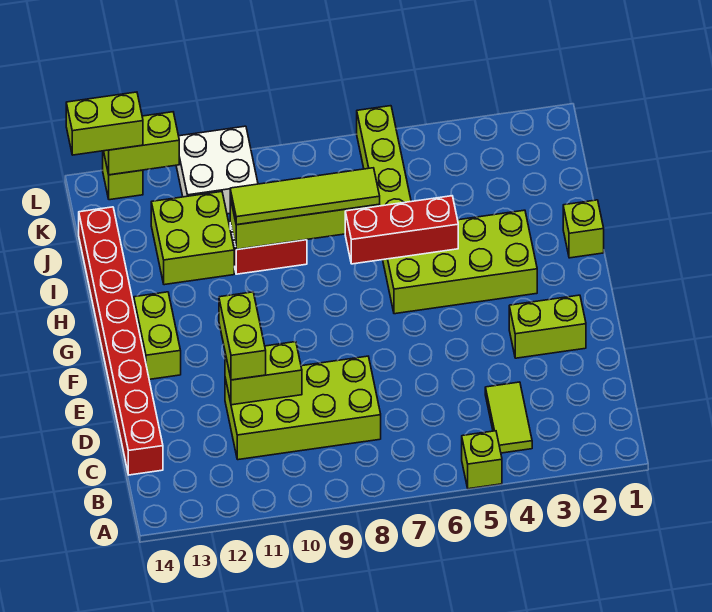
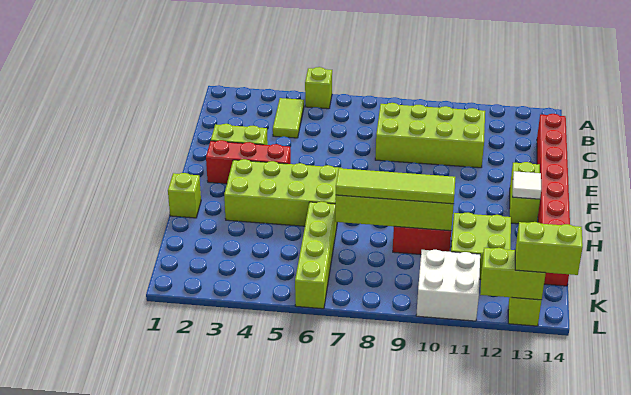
lime brick D10:D11 level 2 -> none
lime brick D11:E11 level 3 -> none
none -> white tile G13 level 2
red brick H5:H7 level 2 -> red brick F2:F4 level 1

